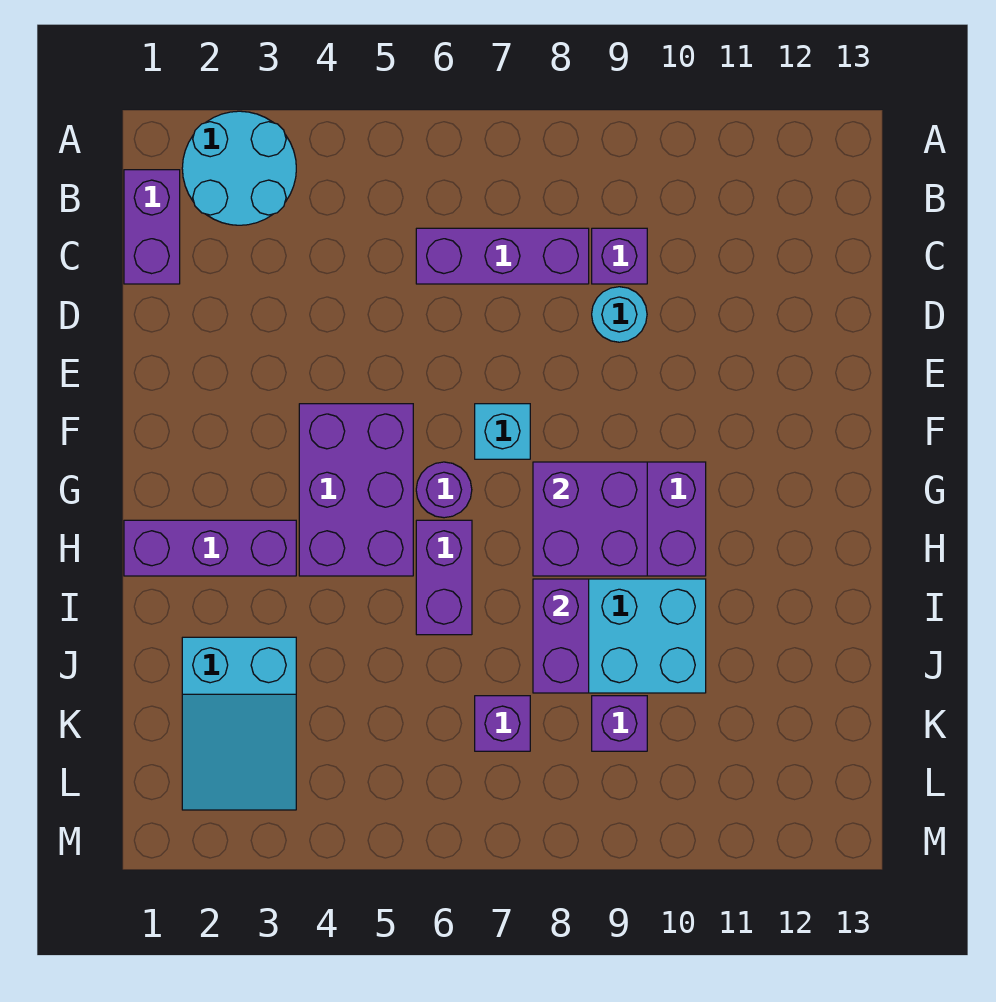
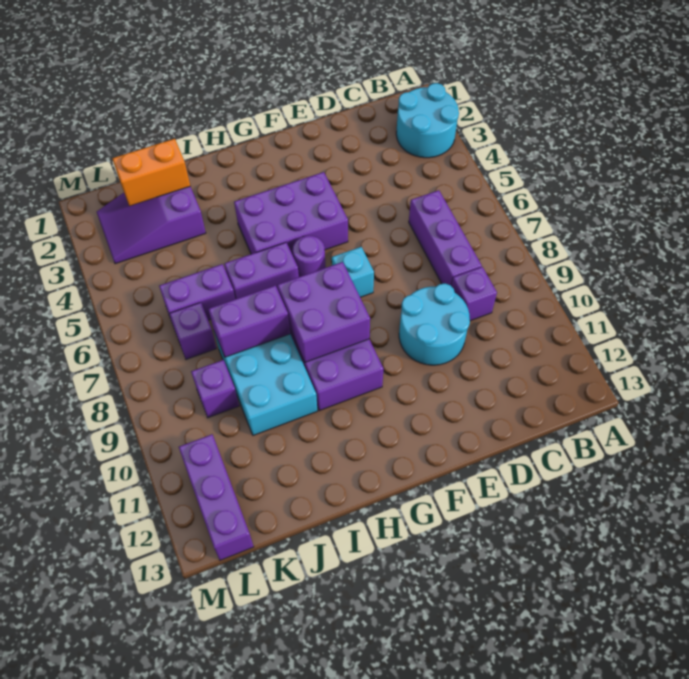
purple brick B1:C1 level 1 -> purple brick J6:K6 level 1
cyan round brick D9 level 1 -> cyan round brick D9:E10 level 1
purple brick H1:H3 level 1 -> purple brick L11:L13 level 1
cyan slope J2:L3 level 1 top J -> purple slope J2:L3 level 1 top J
none -> orange brick J2:K2 level 2

